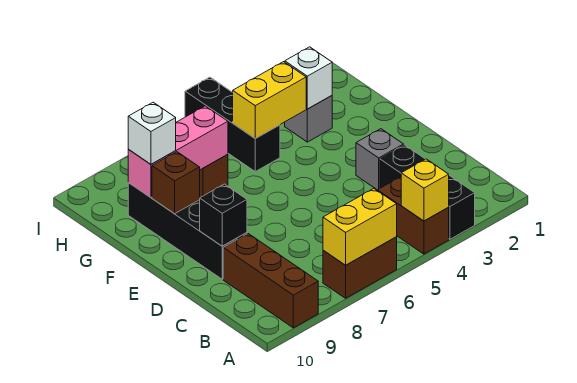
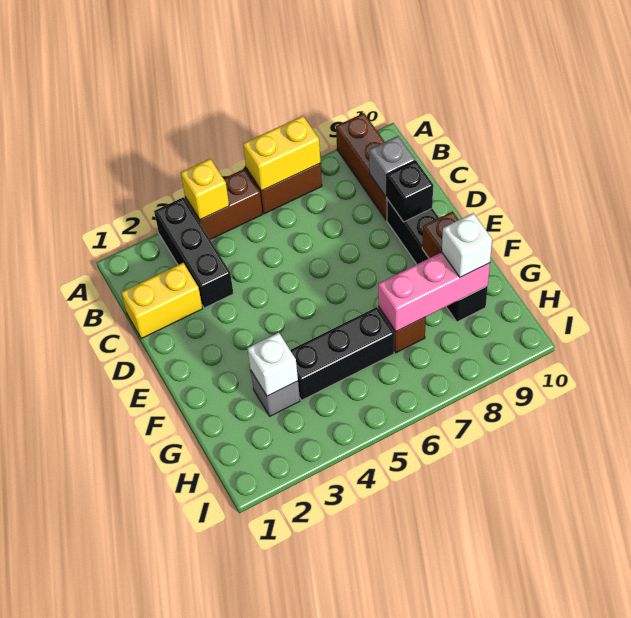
brown brick A4:B4 level 1 -> brown brick A4:A5 level 1
grey brick D3 level 1 -> grey brick C9 level 2
yellow brick G4:G5 level 2 -> yellow brick C1:C2 level 1
black brick G5:I5 level 1 -> black brick G4:G6 level 1

